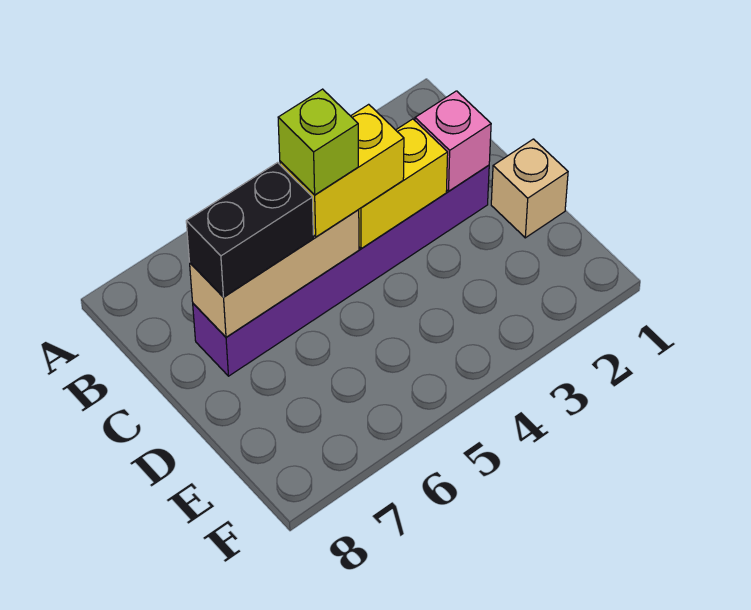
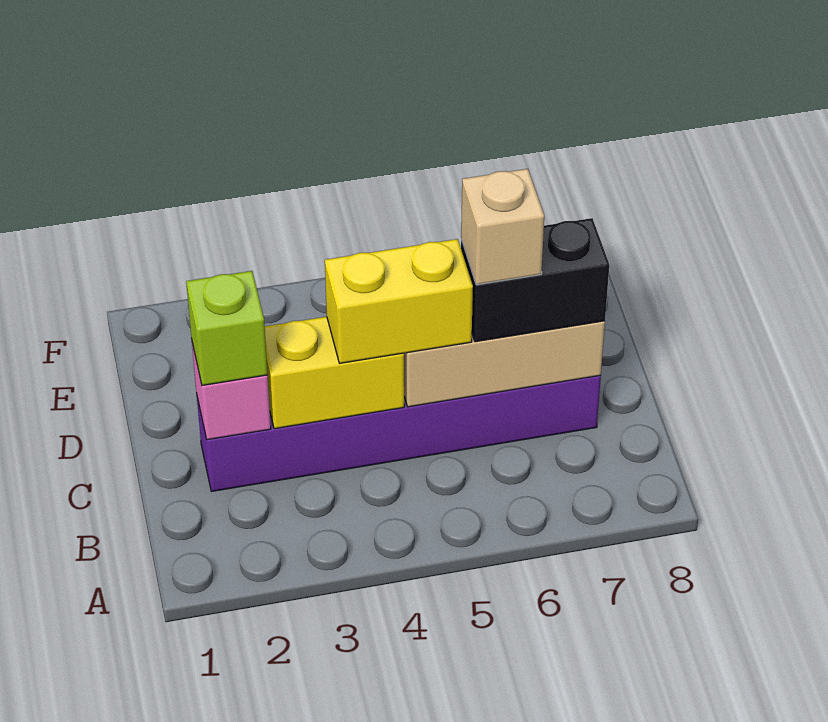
lime brick C5 level 4 -> lime brick C2 level 3
tan brick D1 level 1 -> tan brick C6 level 4

